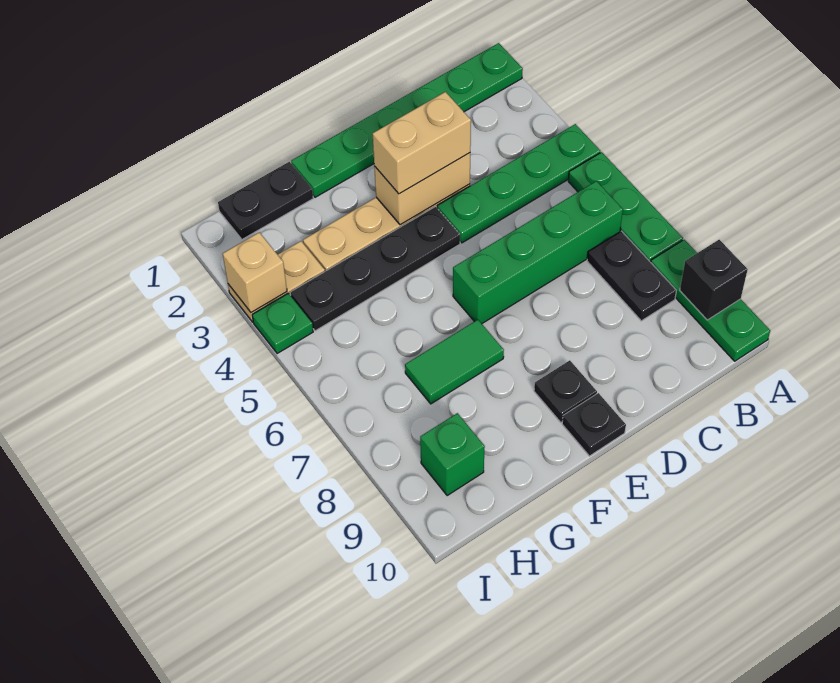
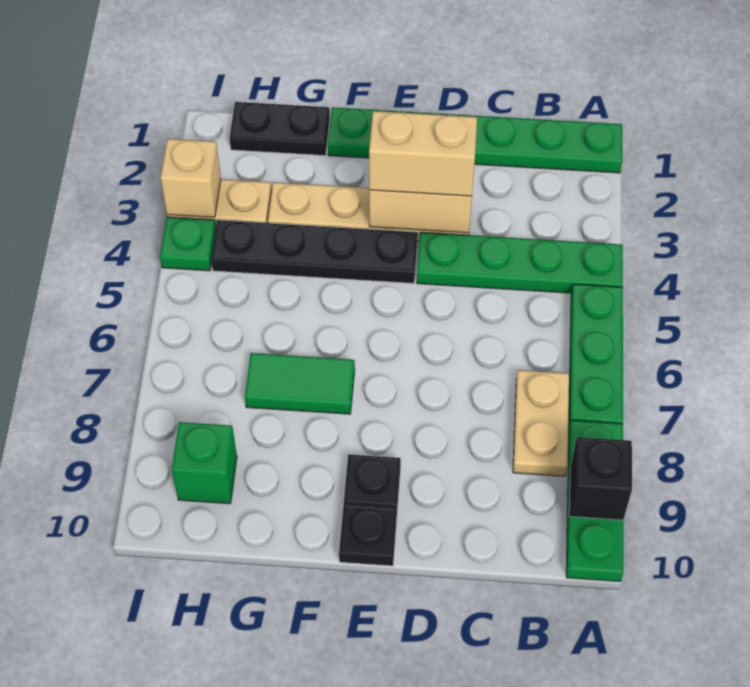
green brick B6:E6 level 1 -> none
black plate B7:B8 level 1 -> tan plate B7:B8 level 1

